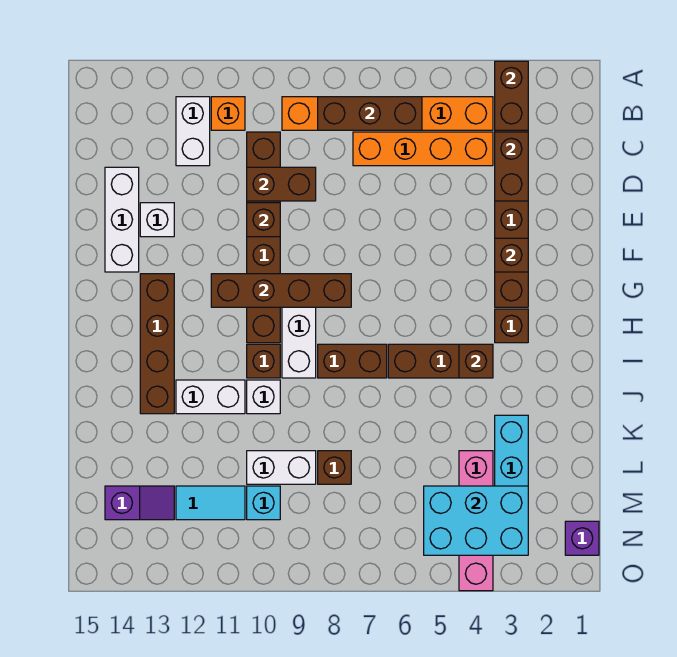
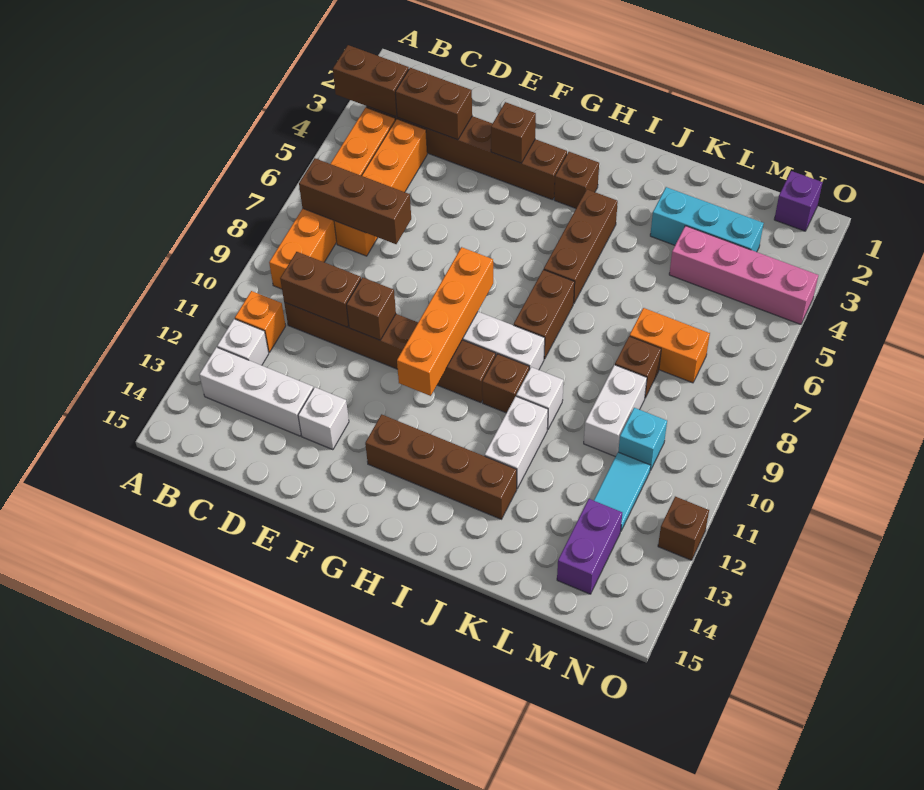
brown brick B6:B8 level 2 -> brown brick B7:D7 level 2
white brick B12:C12 level 1 -> white brick B12 level 1
brown brick D9:D10 level 2 -> brown brick C10:D10 level 2
white brick D14:F14 level 1 -> white brick B13:D13 level 1
brown brick G8:G11 level 2 -> orange brick G8:G11 level 2
brown brick I4 level 2 -> brown brick O12 level 1
none -> orange brick L7:M7 level 1
cyan brick M3:N5 level 2 -> none
purple slope M13:M14 level 1 top 14 -> purple brick M13:M14 level 1

